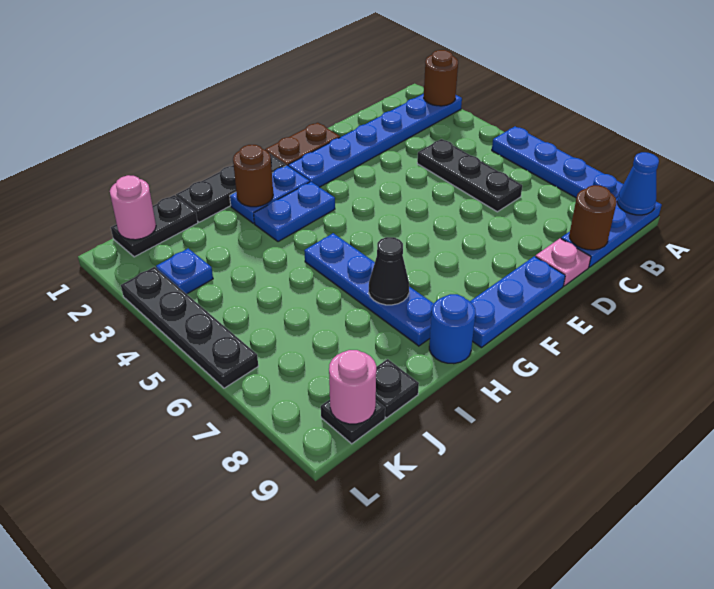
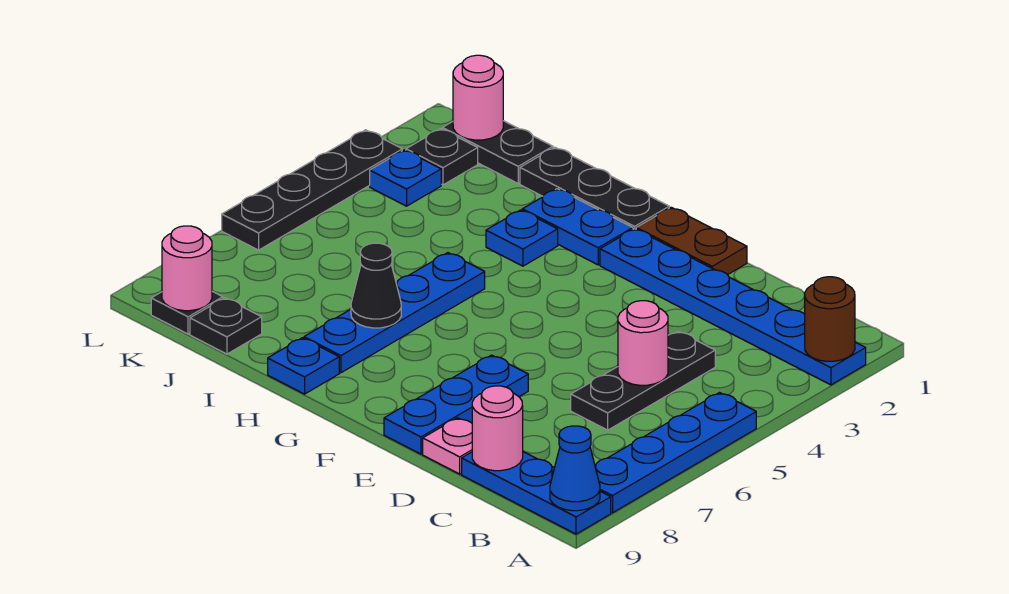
none -> pink round brick C5 level 2
brown round brick C9 level 2 -> pink round brick C9 level 2
blue plate E9:G9 level 1 -> blue plate E7:E9 level 1
blue plate G3:H3 level 1 -> blue plate H3 level 1
brown round brick H2 level 2 -> none
blue round brick H9 level 1 -> blue plate H9 level 1
none -> black plate K2 level 1

